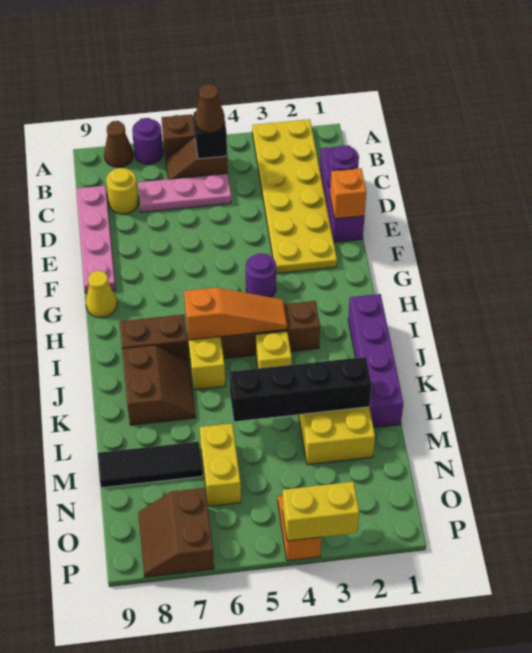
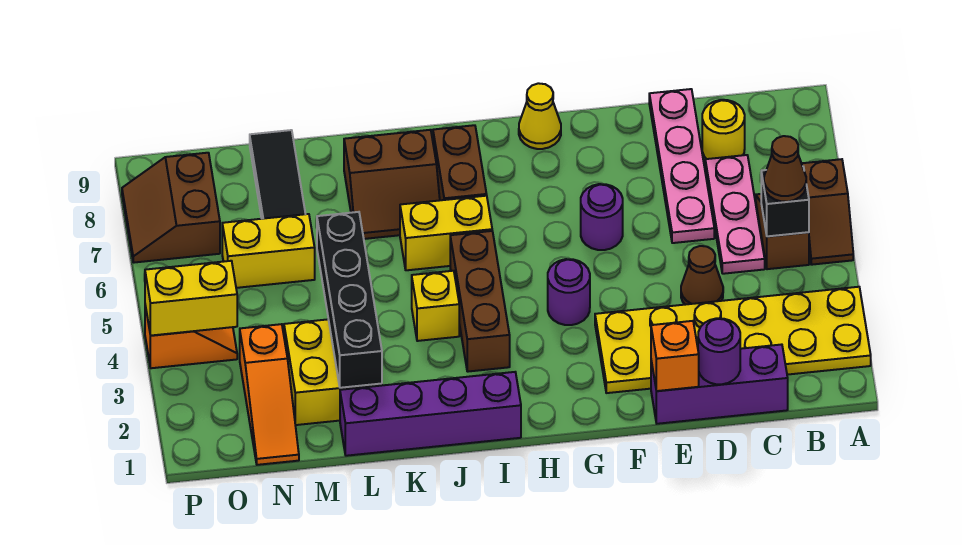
purple round brick A7 level 1 -> purple round brick F6 level 1
brown cone A8 level 1 -> brown cone D4 level 1
pink plate C9:F9 level 1 -> pink plate D6:D9 level 1
orange slope I4:I6 level 2 top 6 -> orange slope N1:N3 level 1 top 3
brown slope O7:P8 level 1 top 7 -> brown slope O7:P8 level 1 top O
yellow brick P3:P4 level 2 -> yellow brick O4:P4 level 2

